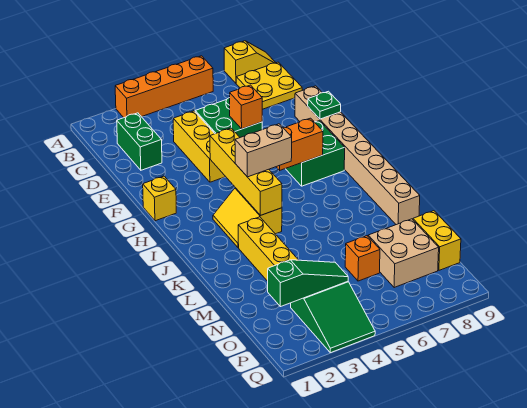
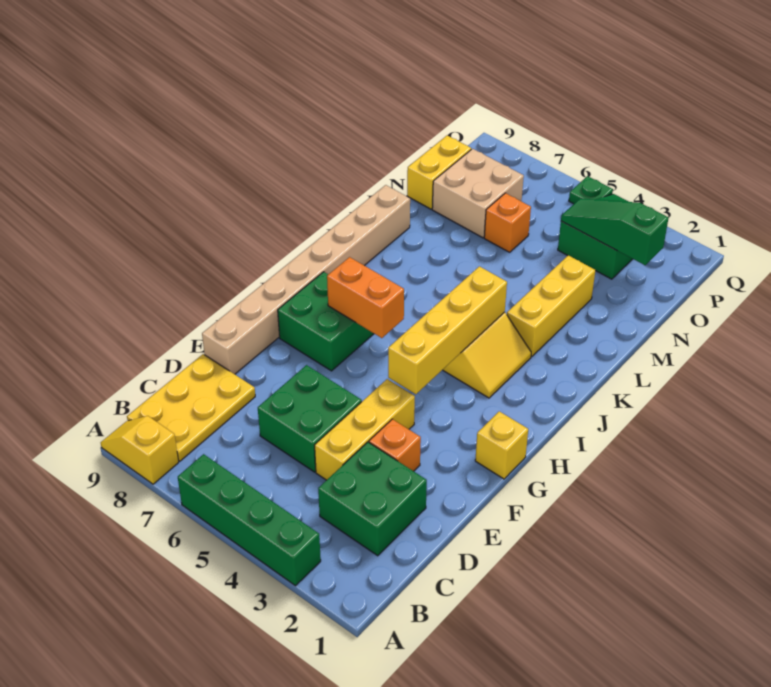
orange brick A3:A6 level 1 -> green brick A3:A6 level 1
yellow plate B8:C9 level 1 -> yellow plate B8:D9 level 1
green brick C2:D2 level 1 -> green brick C2:D3 level 1
orange brick E6 level 2 -> orange brick E3 level 1
green plate F9 level 2 -> green plate Q5 level 1
tan brick I4:I5 level 3 -> none

